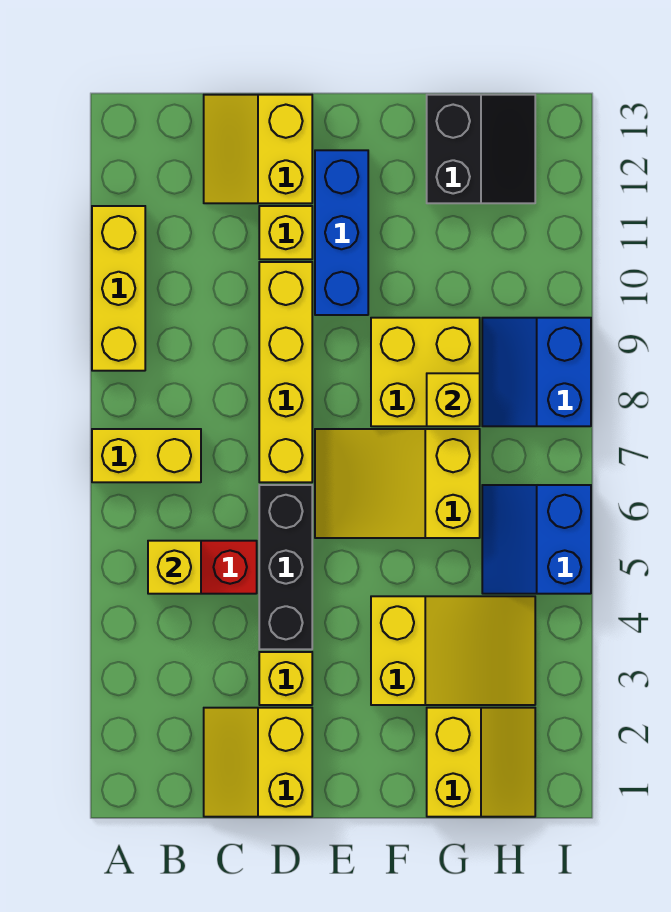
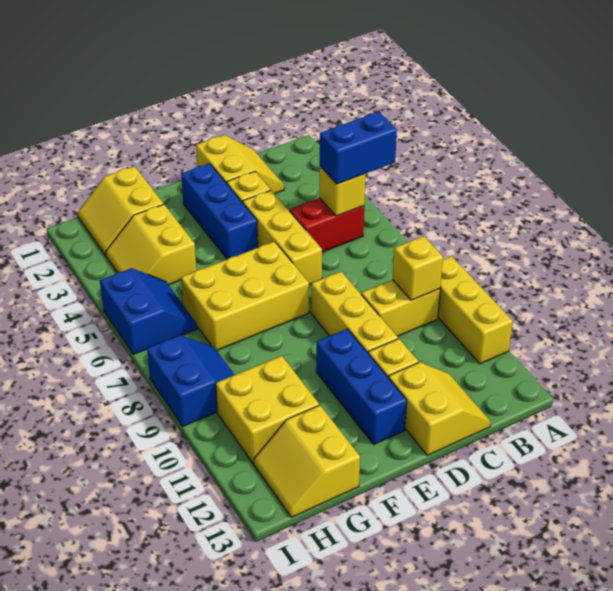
none -> blue brick A5:B5 level 3
yellow brick A7:B7 level 1 -> yellow brick B9:C9 level 1
black brick D4:D6 level 1 -> yellow brick D4:D6 level 1
yellow brick D7:D10 level 1 -> yellow brick D8:D10 level 1
none -> blue brick E2:E4 level 1
yellow slope E6:G7 level 1 top G -> yellow brick E6:G7 level 1
yellow slope F3:H4 level 1 top F -> yellow slope G3:H4 level 1 top G
yellow brick F8:G9 level 1 -> yellow brick G10:H11 level 1
yellow brick G8 level 2 -> yellow brick B9 level 2
black slope G12:H13 level 1 top G -> yellow slope G12:H13 level 1 top G

